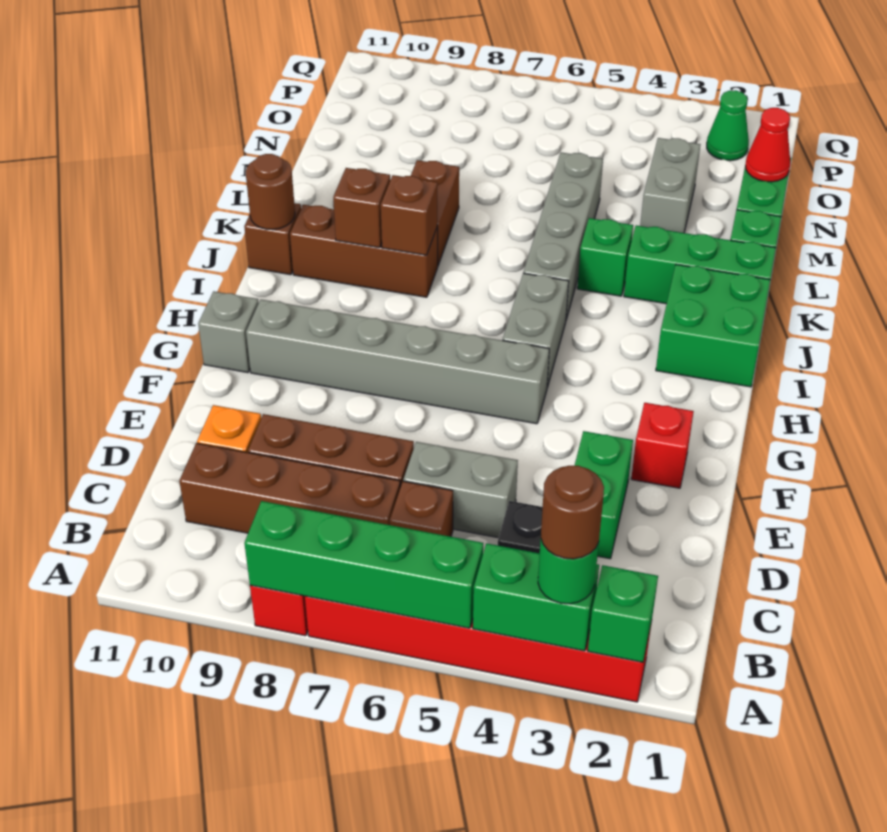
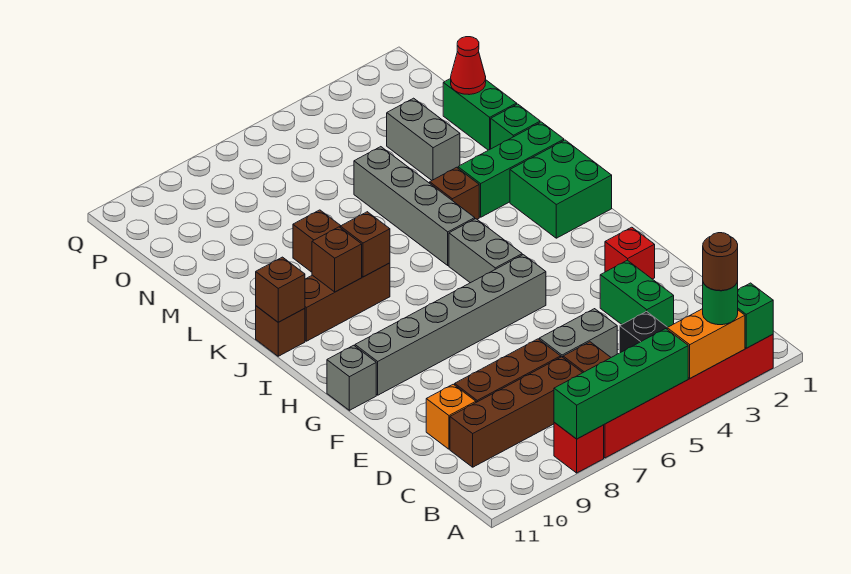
green brick A3:A4 level 2 -> orange brick A3:A4 level 2
brown round brick J11 level 2 -> brown brick J11 level 2
green brick K4 level 1 -> brown brick K4 level 1
green cone P2 level 1 -> none

